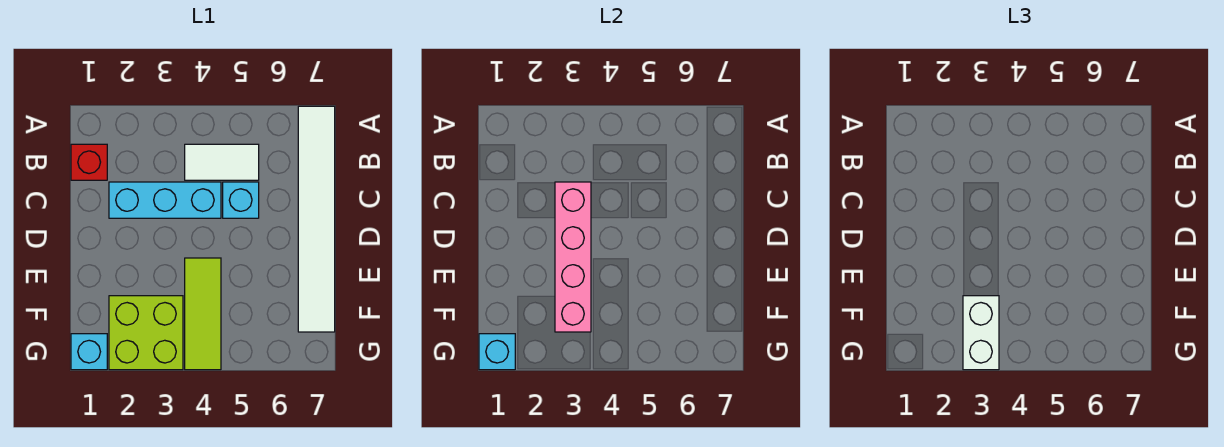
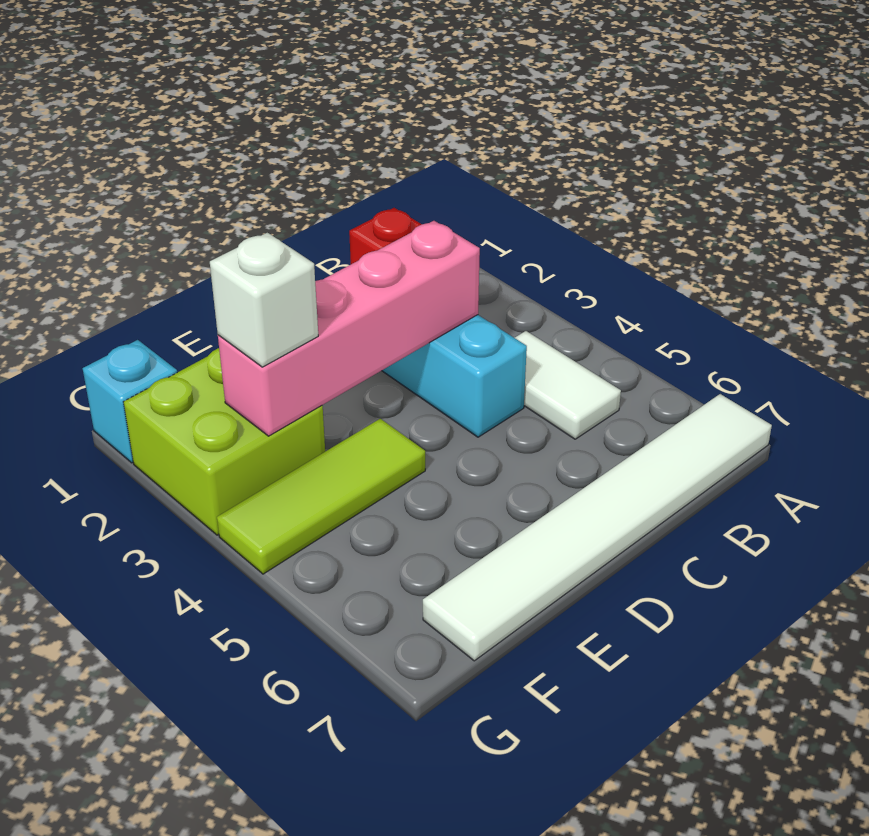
cyan brick C5 level 1 -> none
white brick F3:G3 level 3 -> white brick F3 level 3
cyan brick G1 level 2 -> none

